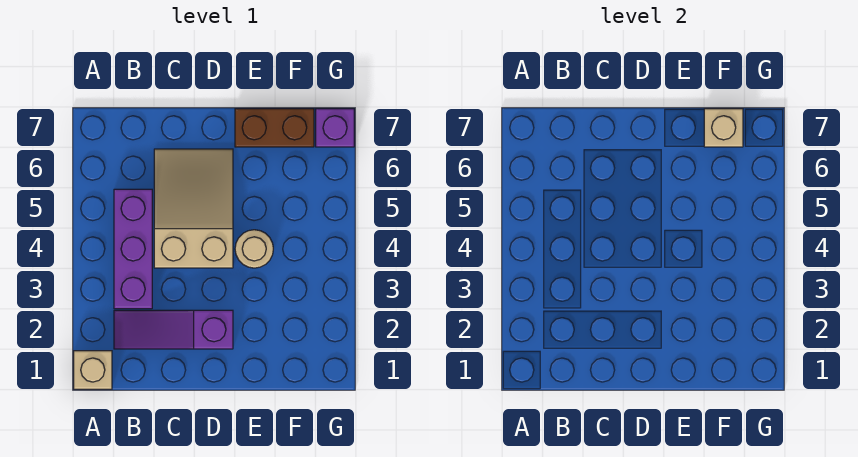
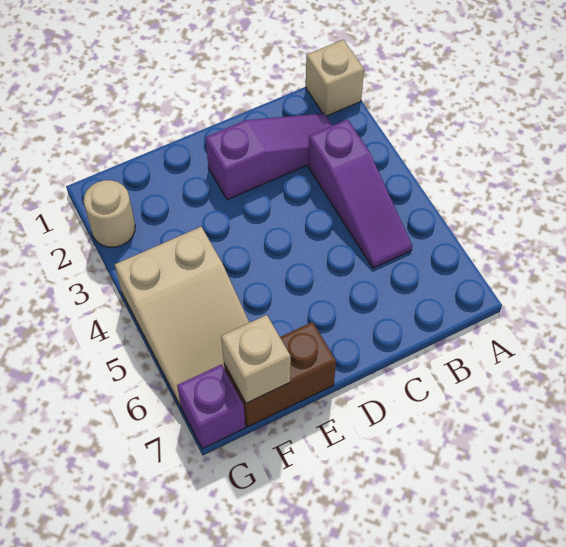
purple brick B3:B5 level 1 -> purple slope B3:B5 level 1 top 3
tan slope C4:D6 level 1 top 4 -> tan slope F4:G6 level 1 top 4
tan round brick E4 level 1 -> tan round brick G2 level 1

